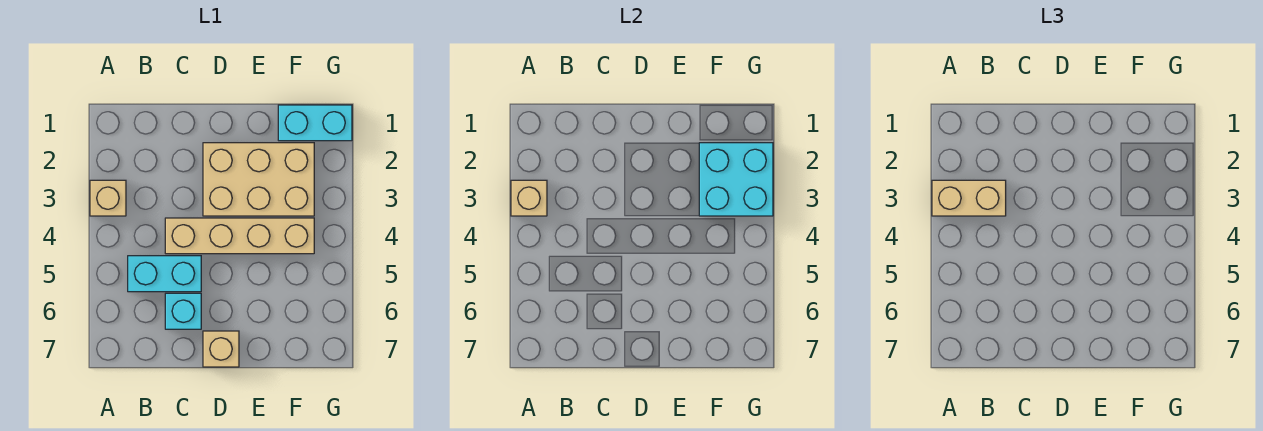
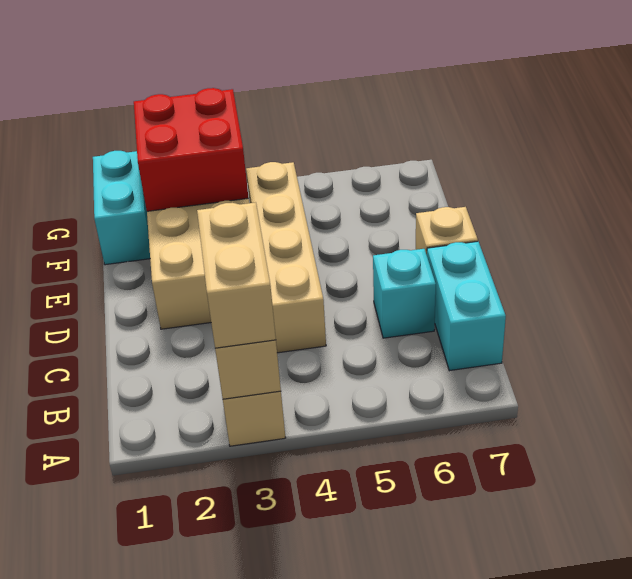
cyan brick B5:C5 level 1 -> cyan brick B7:C7 level 1
cyan brick F2:G3 level 2 -> red brick F2:G3 level 2

